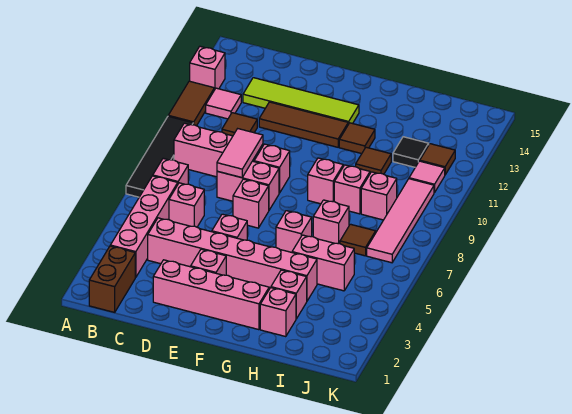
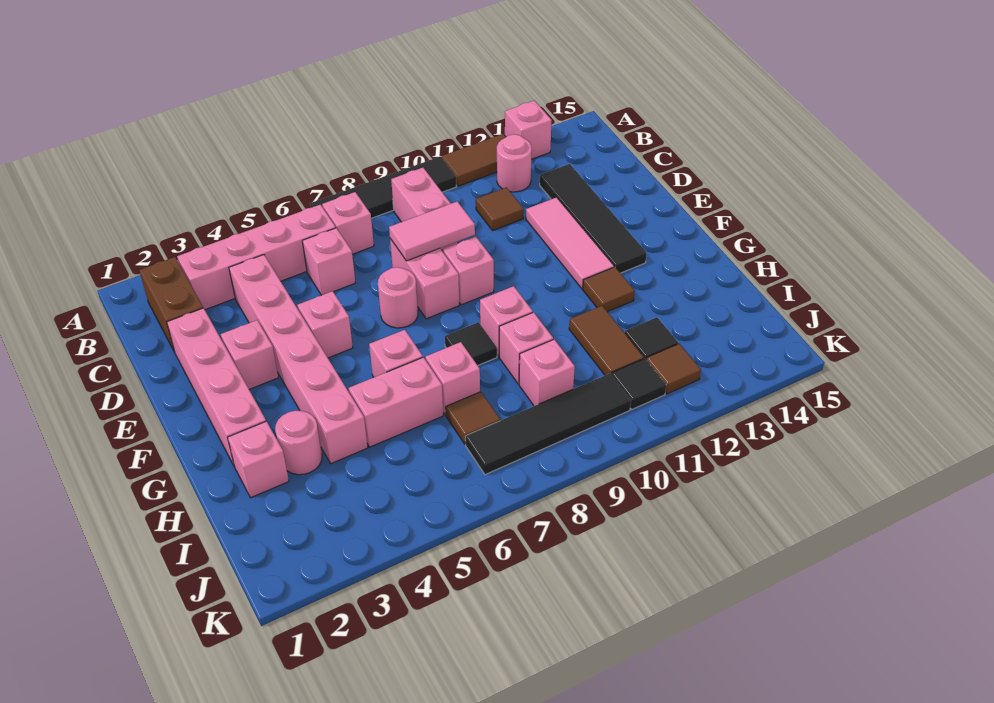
brown brick B1:B2 level 1 -> brown brick B2:C2 level 1
pink tile B12 level 1 -> pink round brick B12 level 1
lime tile C13:F13 level 1 -> black tile C13:F13 level 1
brown tile D12:F12 level 1 -> pink tile D12:F12 level 1
pink brick E7 level 1 -> pink round brick E7 level 1
none -> black tile G8 level 1
pink brick H3 level 1 -> pink round brick H3 level 1
pink brick H5:I5 level 1 -> pink brick H5:H6 level 1
brown tile H11 level 1 -> brown tile H11:I11 level 1
pink tile J7:J10 level 1 -> black tile J7:J10 level 1
pink tile J11 level 1 -> black tile J11 level 1

